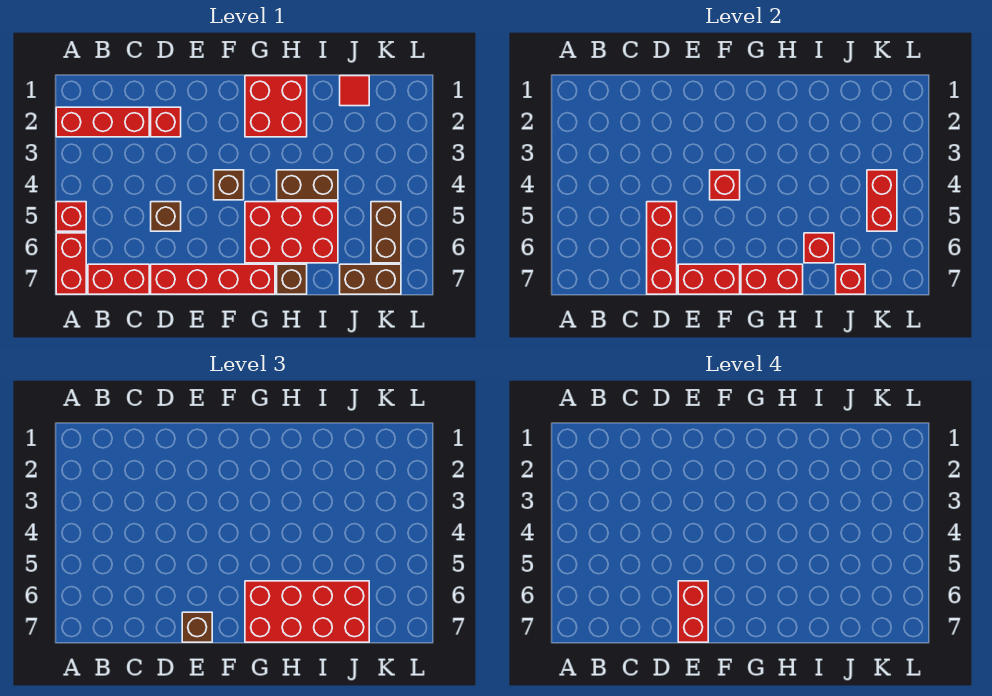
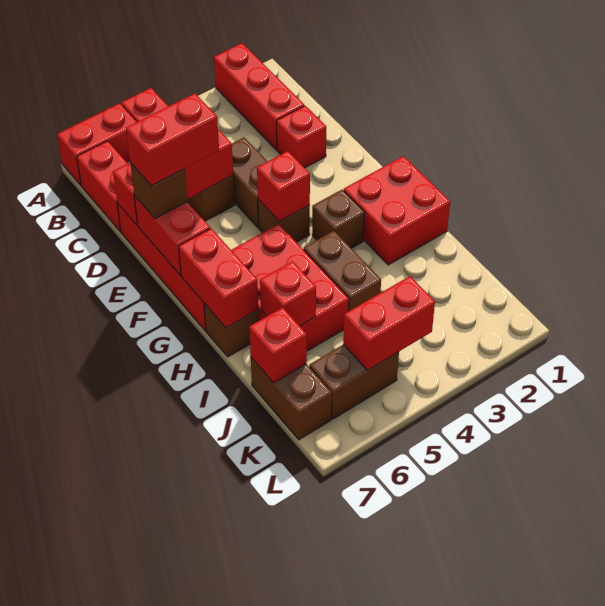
none -> brown brick D4:E4 level 1
none -> brown brick G3 level 1
red brick G6:J7 level 3 -> none
red tile J1 level 1 -> none

